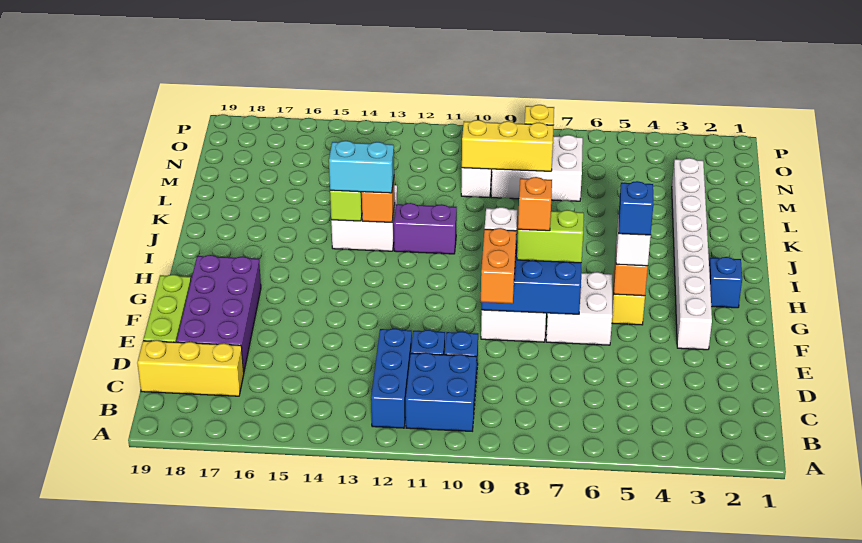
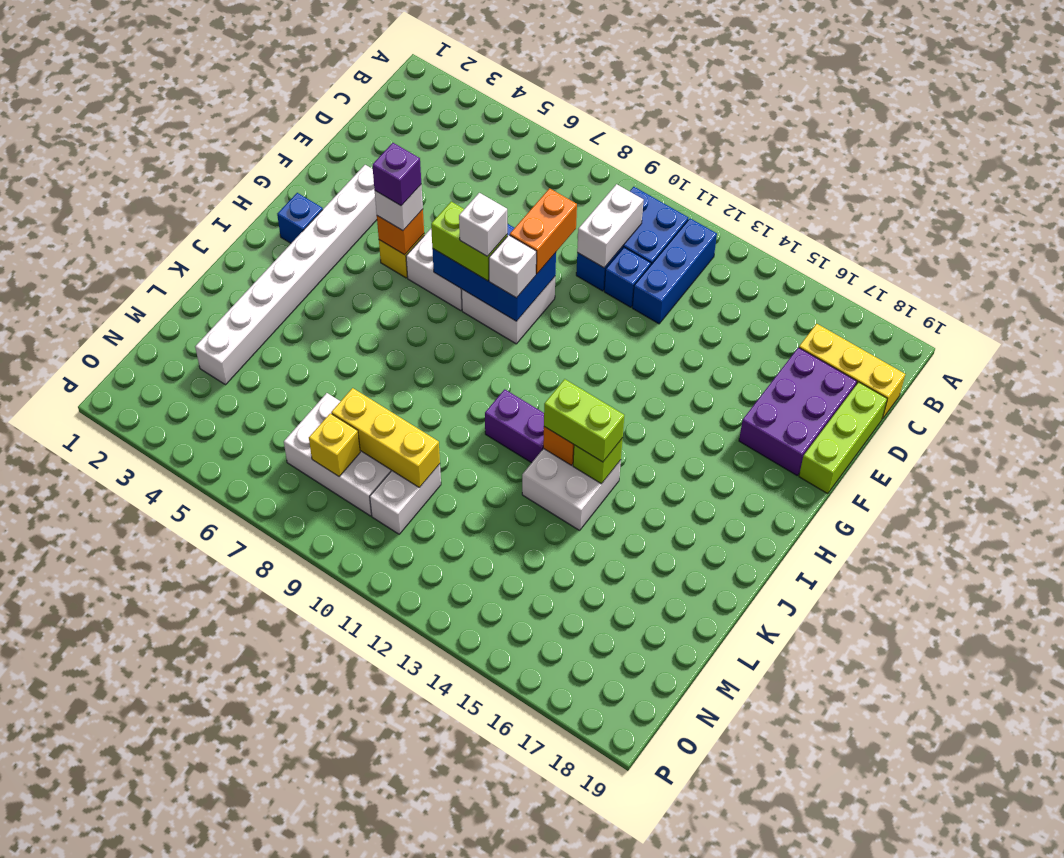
none -> white brick C10:D10 level 2
purple brick D17:G18 level 1 -> purple brick D17:F18 level 1
blue brick G5 level 4 -> purple brick G5 level 4
orange brick G8 level 4 -> white brick G8 level 4
cyan brick J13:J14 level 3 -> lime brick J13:J14 level 3

